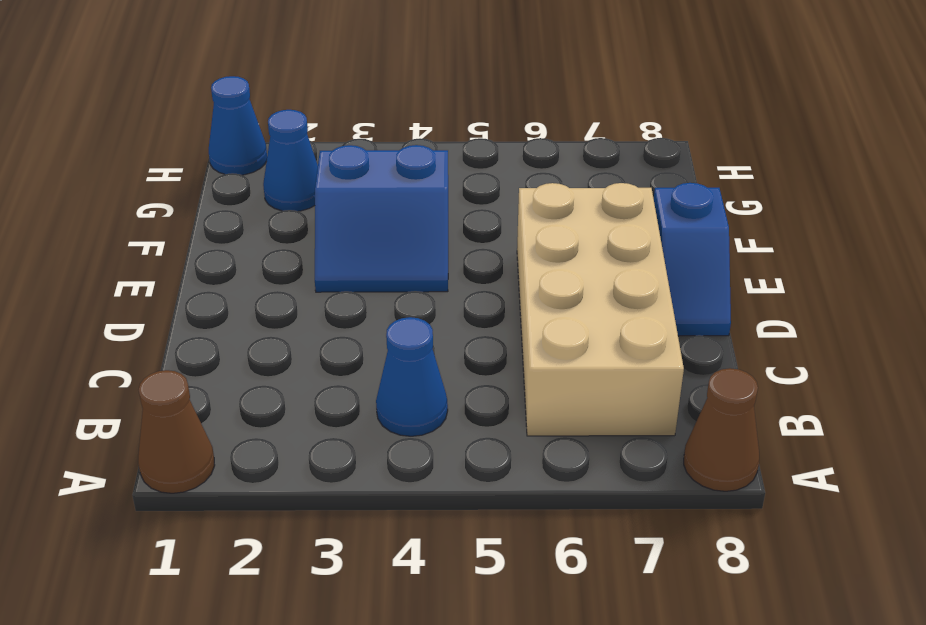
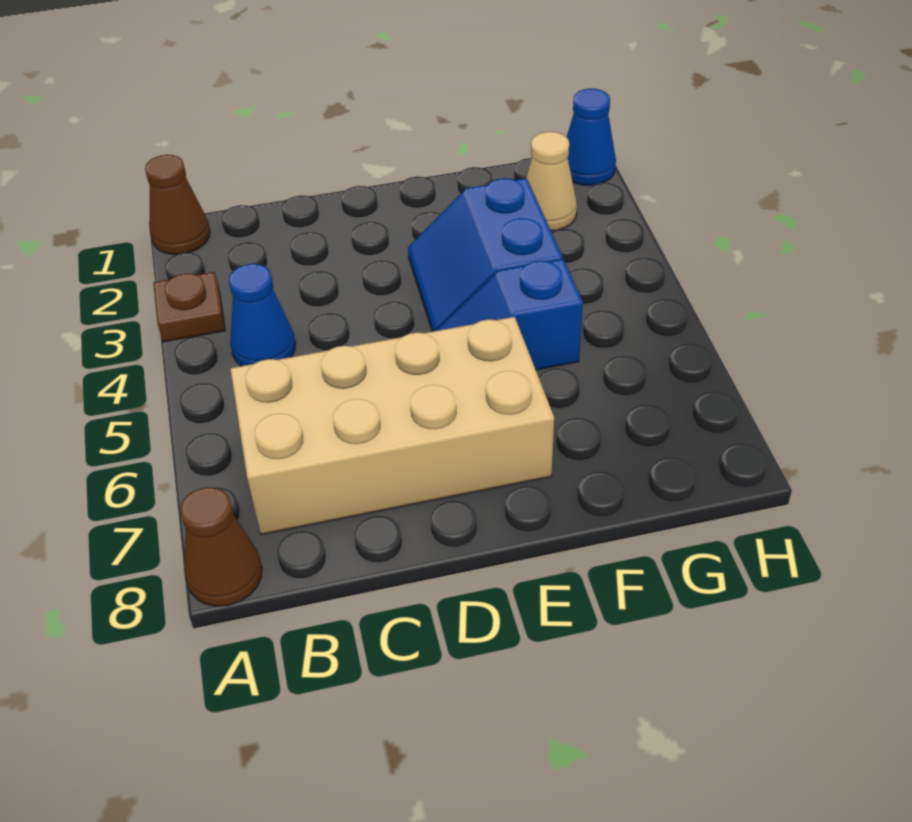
none -> brown plate A3 level 1
blue slope D8:E8 level 1 top E -> blue slope E5:F5 level 1 top F
blue cone G2 level 1 -> tan cone G2 level 1

